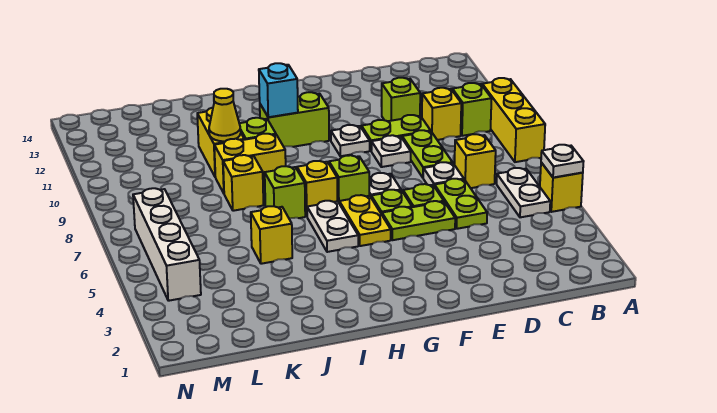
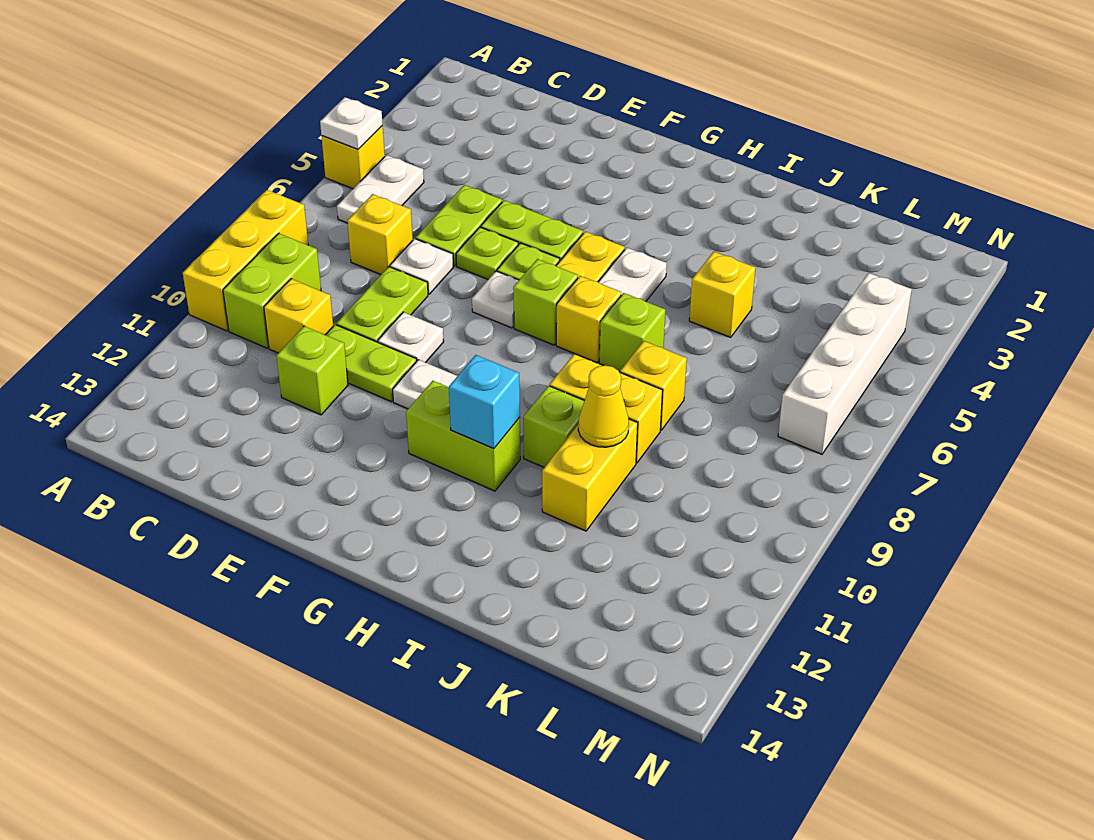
lime brick B10 level 1 -> lime brick B9:B10 level 1

